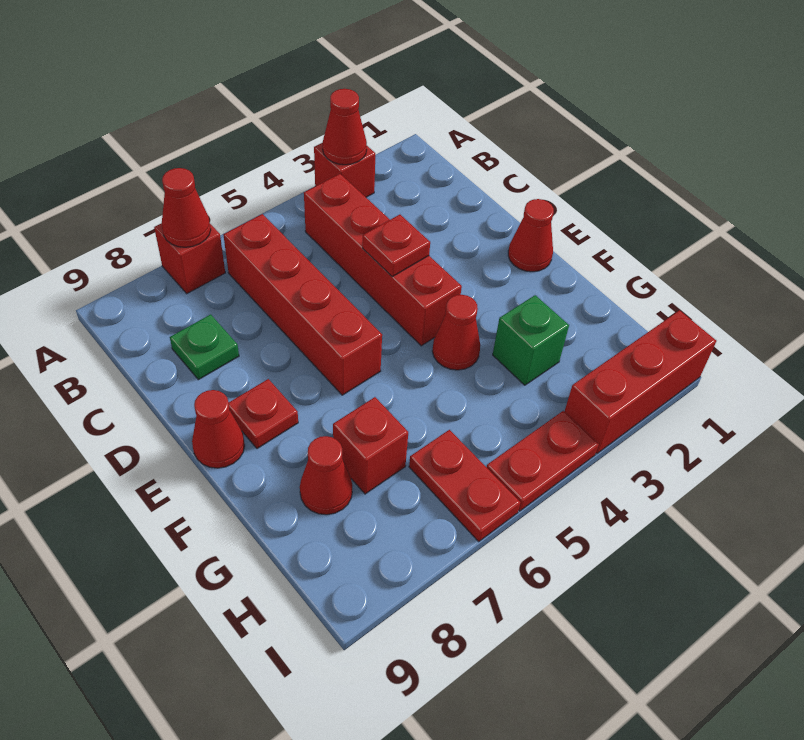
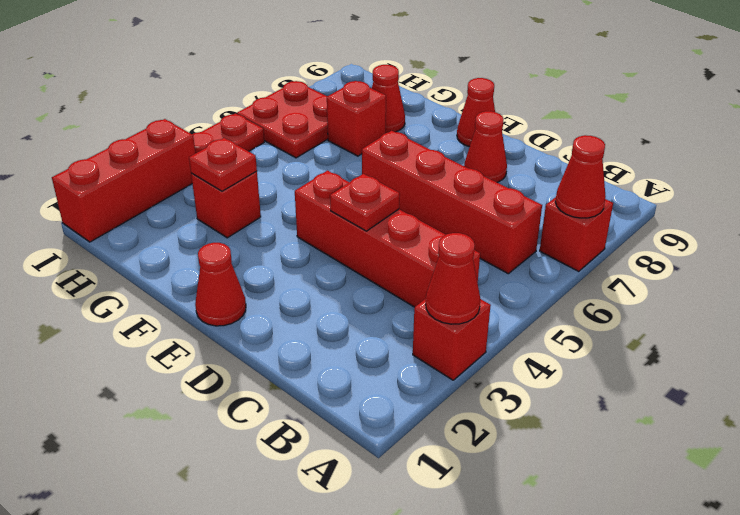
green plate C8 level 1 -> none
red plate E8 level 1 -> red plate G3 level 2
red cone F4 level 1 -> red cone D8 level 1
green brick G3 level 1 -> red brick G3 level 1
red plate H6:I6 level 1 -> red plate H6:I7 level 1

